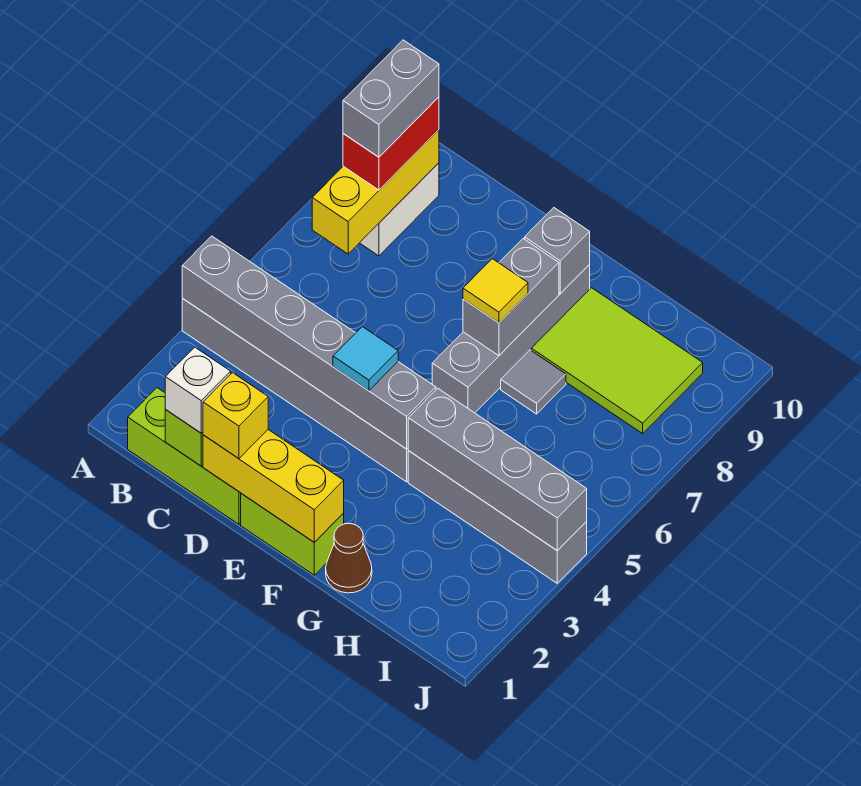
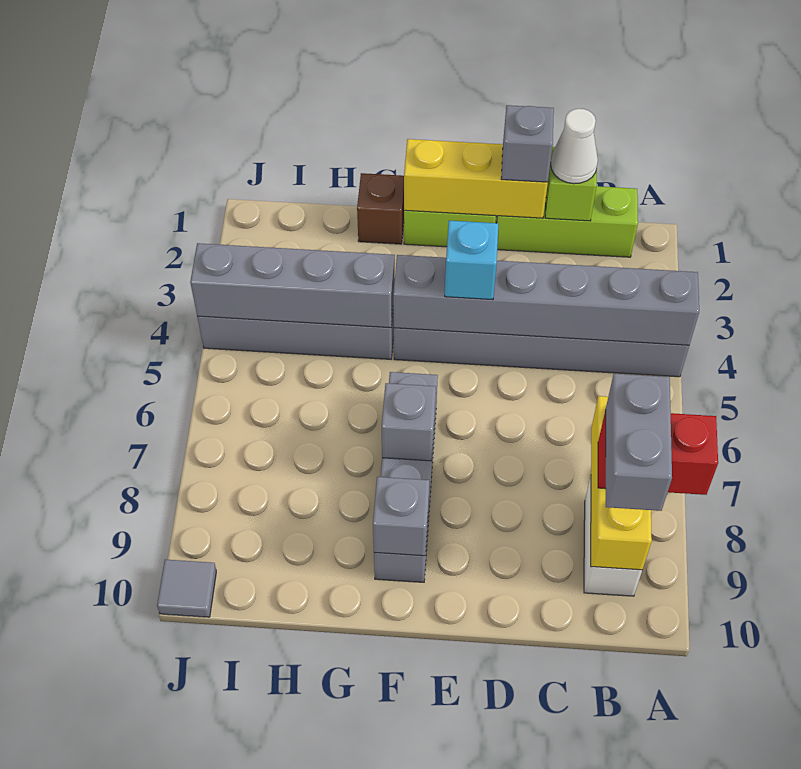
red brick B8:B9 level 3 -> red brick A8:B8 level 3
white brick C1 level 3 -> white cone C1 level 3
yellow brick D1 level 3 -> grey brick D1 level 3
cyan tile E4 level 3 -> cyan brick E4 level 3
grey brick F7:F8 level 2 -> grey brick F7 level 2
yellow tile F7 level 3 -> none
brown cone G1 level 1 -> brown brick G1 level 1
grey tile G7 level 1 -> grey tile J10 level 1
lime tile G8:I9 level 1 -> none

